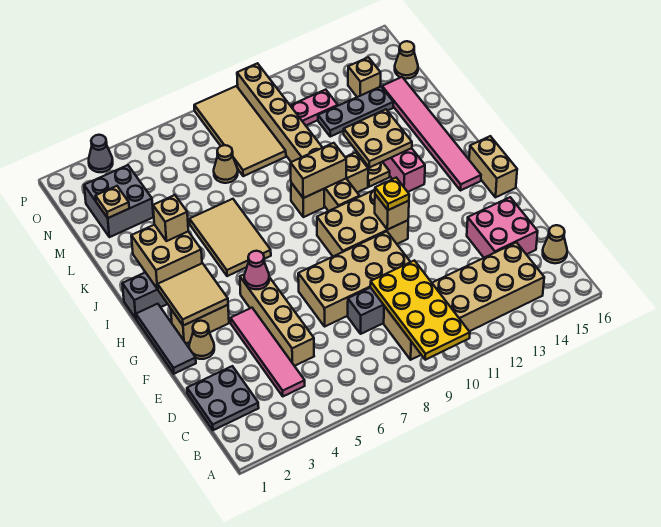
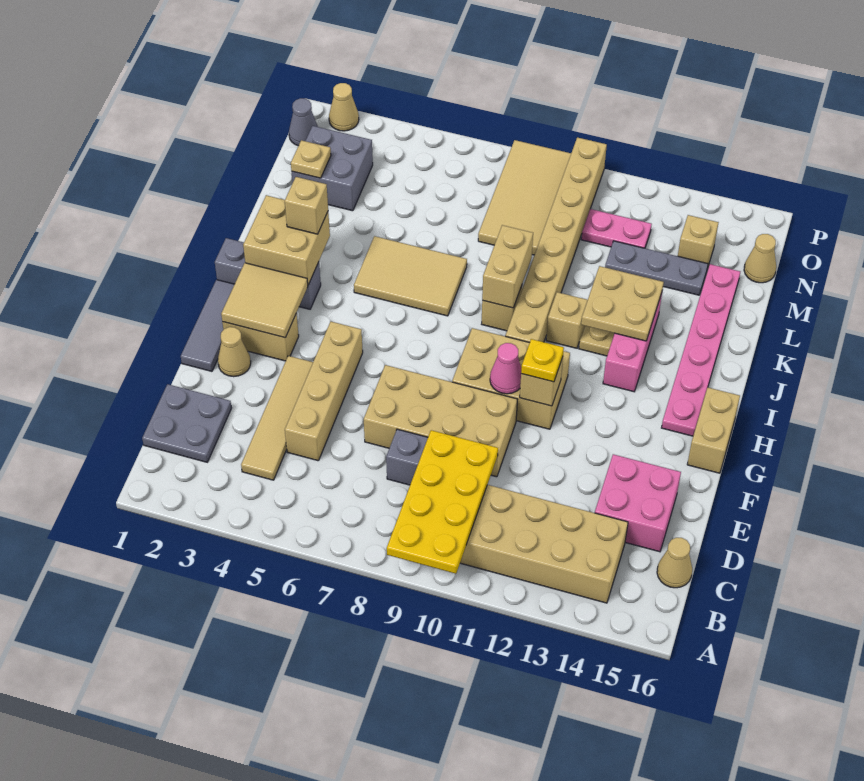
pink tile C4:F4 level 1 -> tan tile C4:F4 level 1
pink cone G5 level 2 -> pink cone G10 level 2
pink tile H15:M15 level 1 -> pink plate H15:M15 level 1
tan tile I5:K6 level 1 -> tan tile J5:K7 level 1
tan brick J9:J10 level 2 -> tan brick J9:K9 level 2
tan cone M7 level 1 -> tan cone P2 level 1
grey cone P3 level 1 -> grey cone O1 level 1

